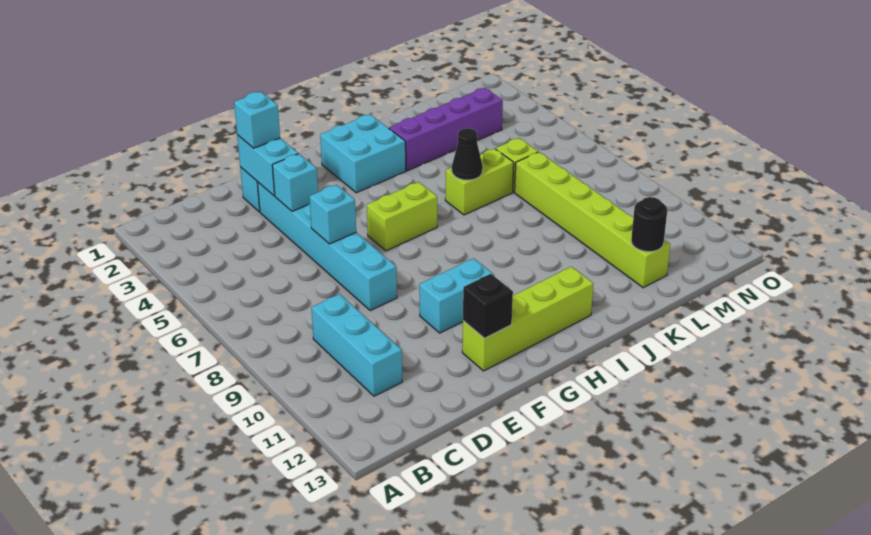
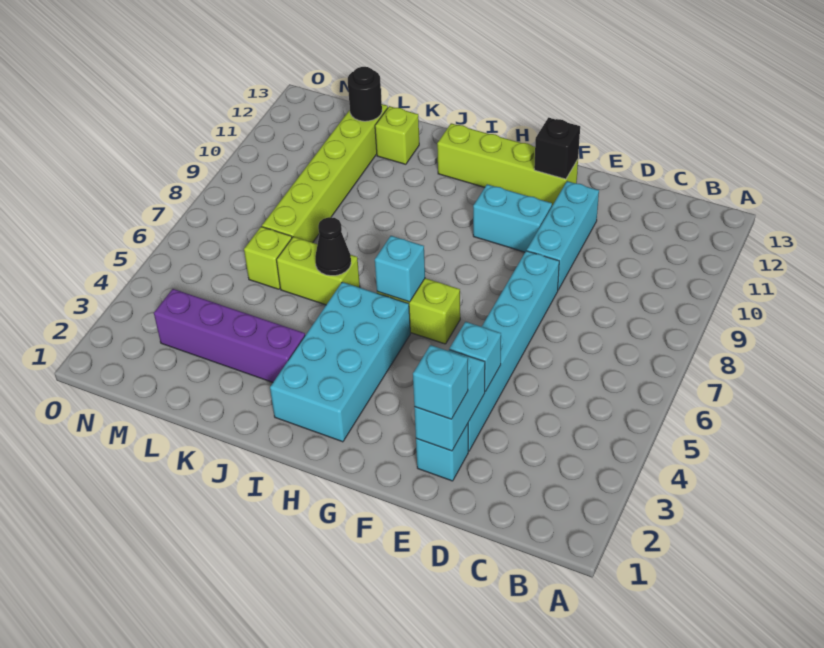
cyan brick C9:C11 level 1 -> cyan brick E9:E11 level 1
cyan brick E6 level 2 -> cyan brick H6 level 2
cyan brick H2:I3 level 1 -> cyan brick H2:I5 level 1
none -> lime brick K12 level 1

